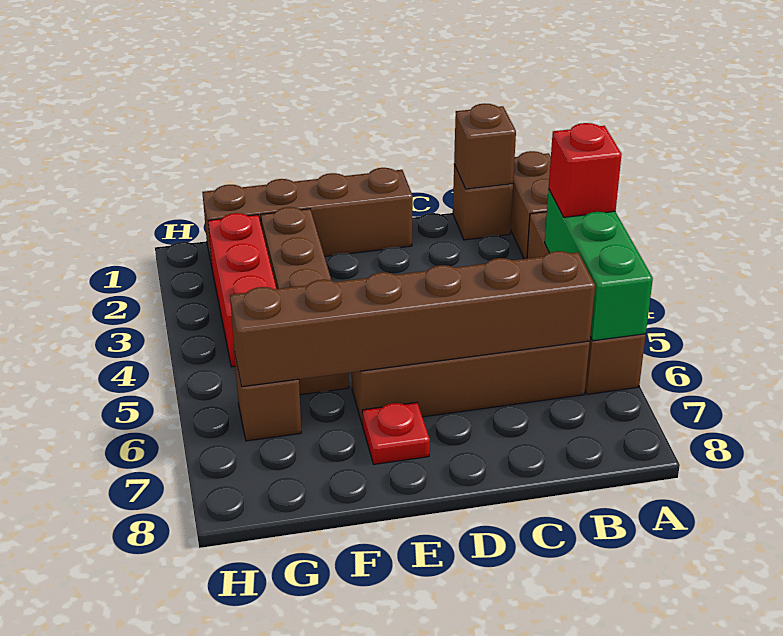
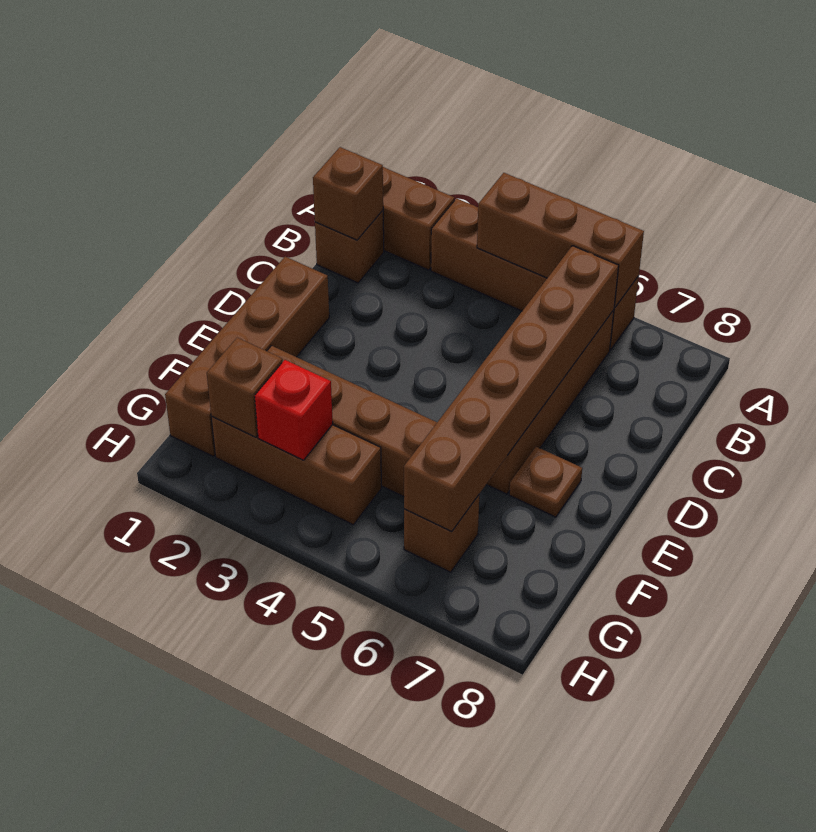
green brick A4:A6 level 2 -> brown brick A4:A6 level 2
red brick A4 level 3 -> red brick G3 level 2
red plate E7 level 1 -> brown plate E7 level 1
red brick G2:G4 level 1 -> brown brick G2:G4 level 1
none -> brown brick G2 level 2

